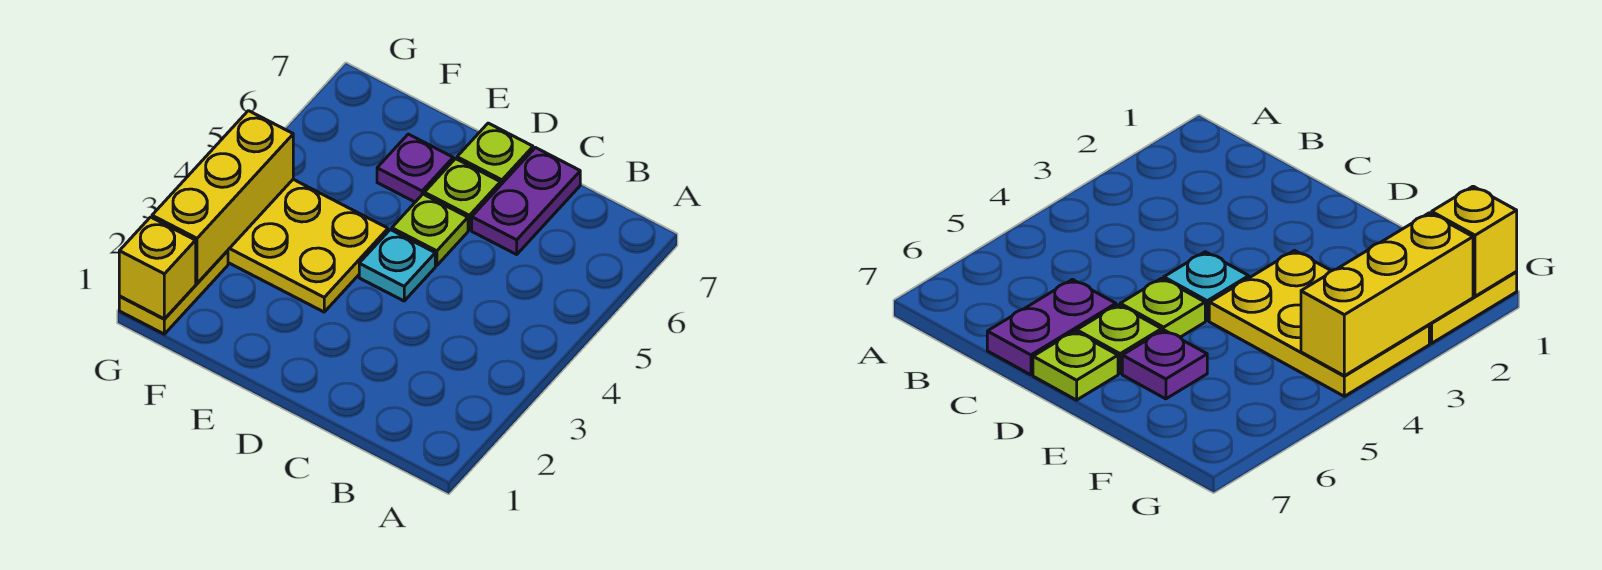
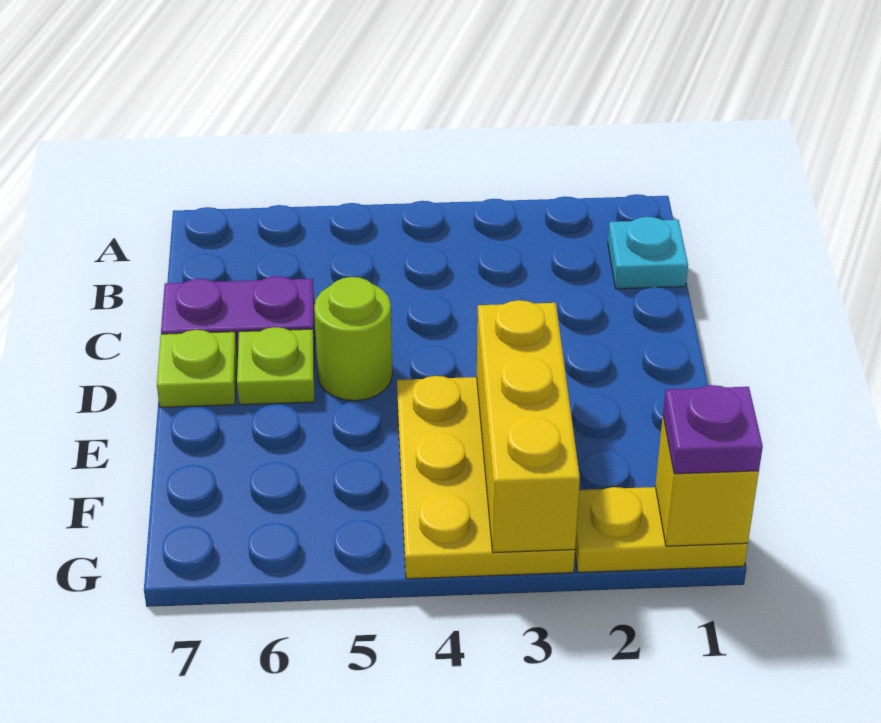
cyan plate D4 level 1 -> cyan plate B1 level 1
lime plate D5 level 1 -> lime round brick D5 level 1
purple plate E6 level 1 -> purple plate G1 level 3
yellow brick G2:G4 level 2 -> yellow brick E3:G3 level 2

